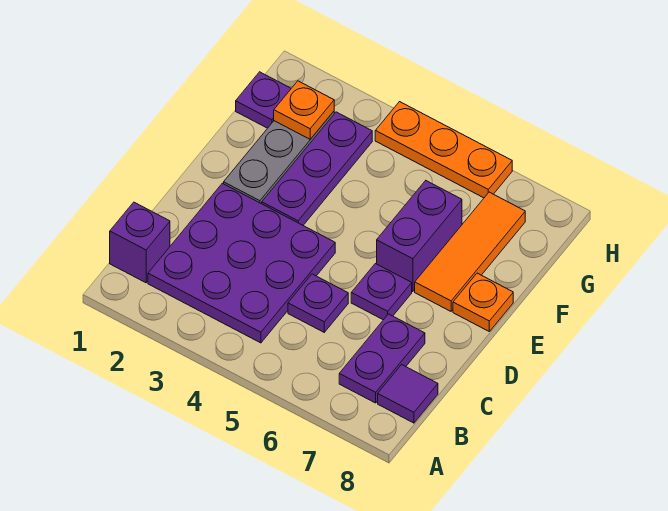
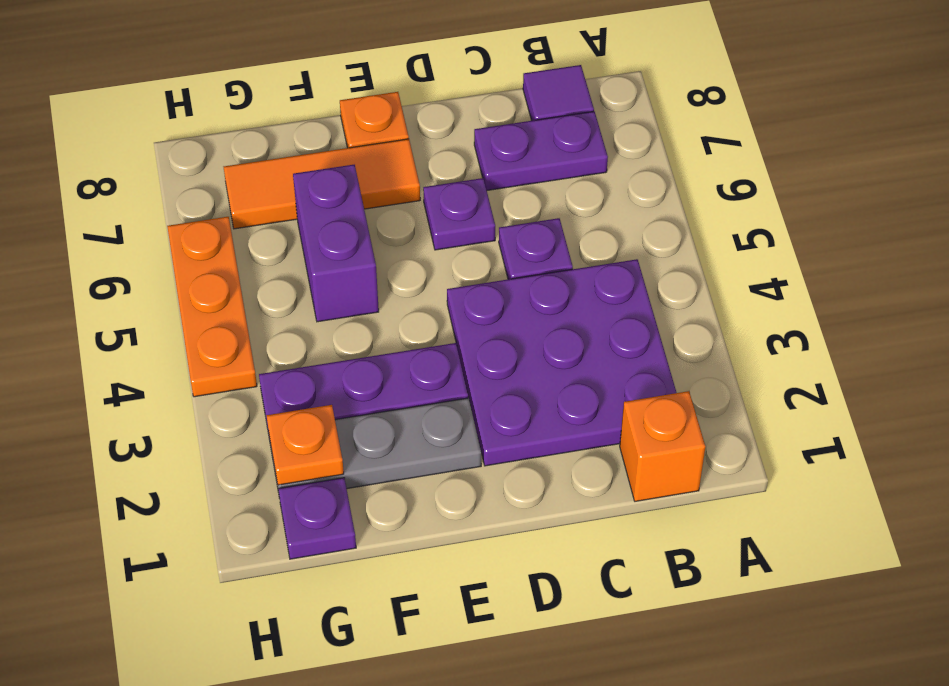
purple brick B1 level 1 -> orange brick B1 level 1
purple brick E6:F6 level 1 -> purple brick F5:F6 level 1

